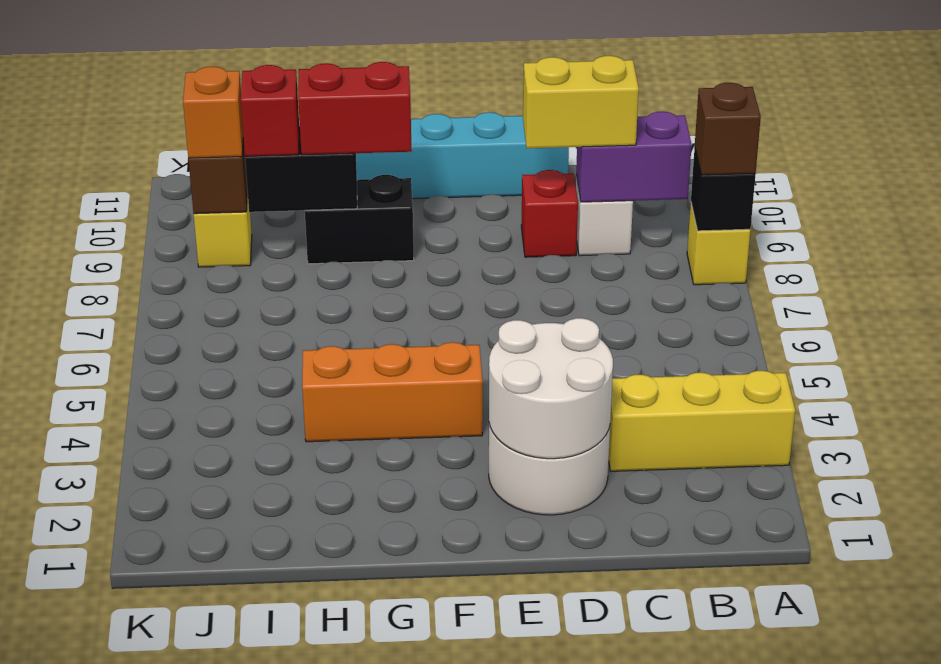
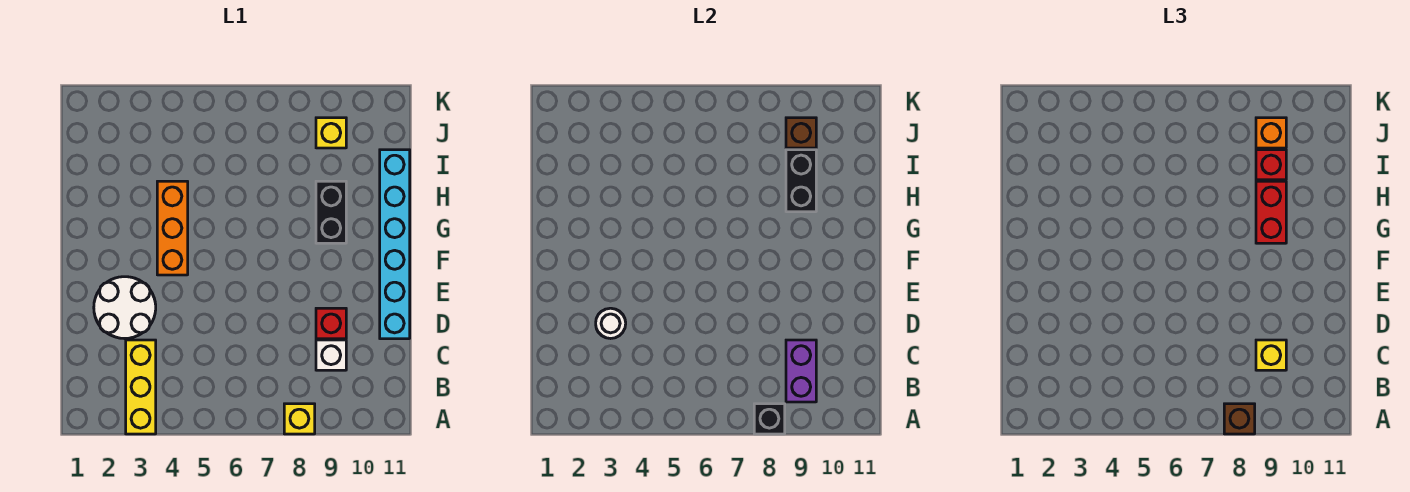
yellow brick C9:D9 level 3 -> yellow brick C9 level 3
white round brick D2:E3 level 2 -> white round brick D3 level 2

